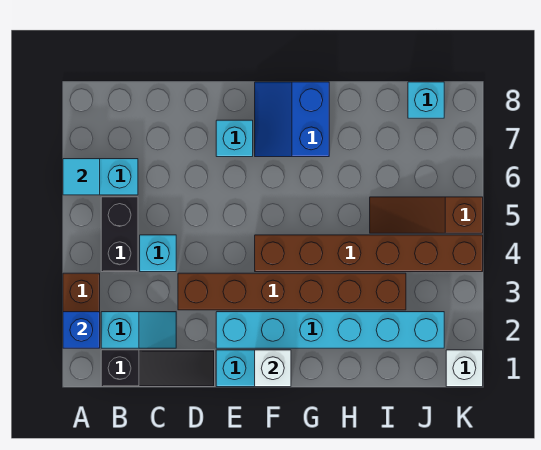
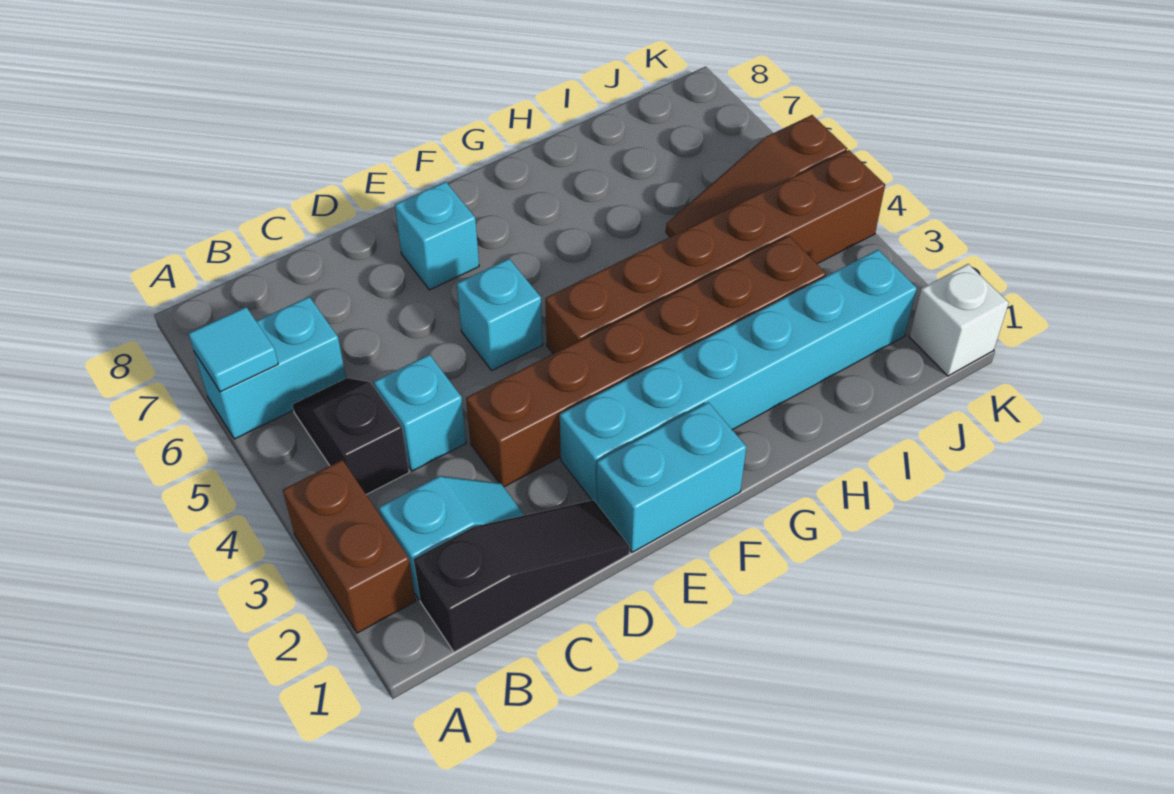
blue brick A2 level 2 -> none
black brick B4:B5 level 1 -> black slope B4:B5 level 1 top 4
white brick F1 level 2 -> none
blue slope F7:G8 level 1 top G -> none
cyan brick J8 level 1 -> cyan brick E5 level 1

